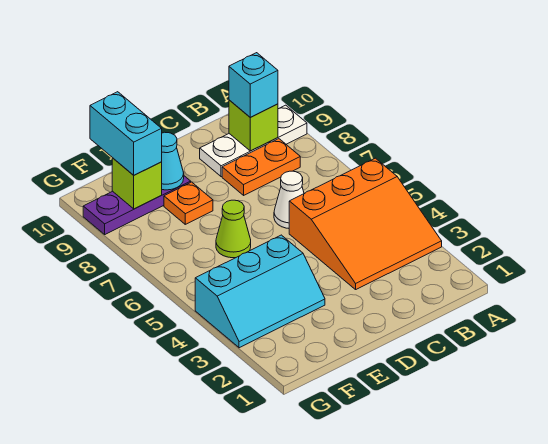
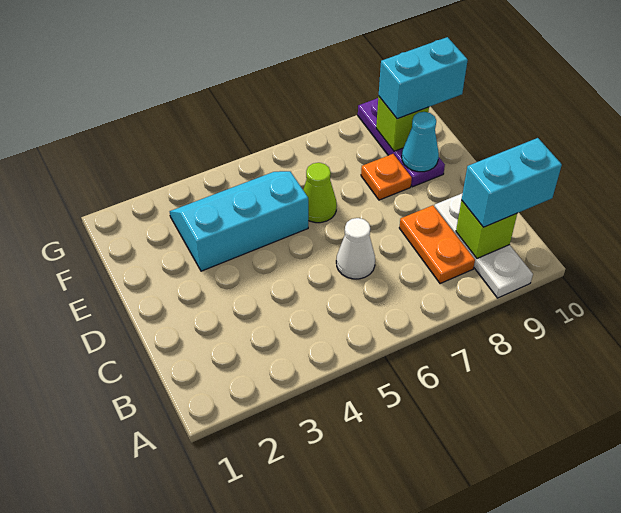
orange slope A3:C5 level 1 top 5 -> none
cyan brick B9 level 3 -> cyan brick B9:B10 level 3
cyan slope E3:G4 level 1 top 4 -> cyan slope E3:F5 level 1 top E

